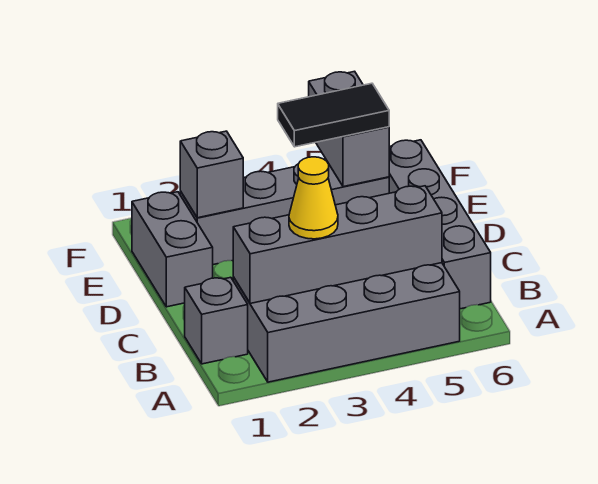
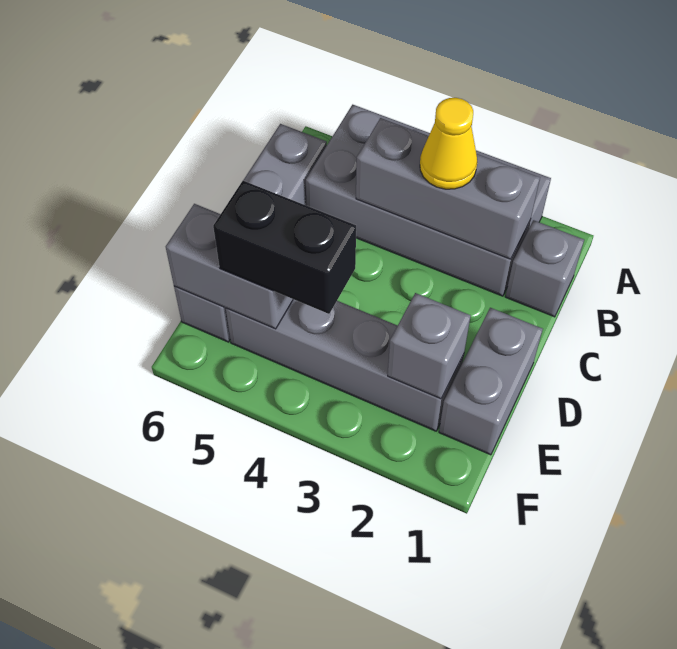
grey brick B2:B5 level 2 -> grey brick B2:B4 level 2
black tile E4:E5 level 3 -> black brick E4:E5 level 3
grey brick E5:F5 level 2 -> grey brick E5:E6 level 2

